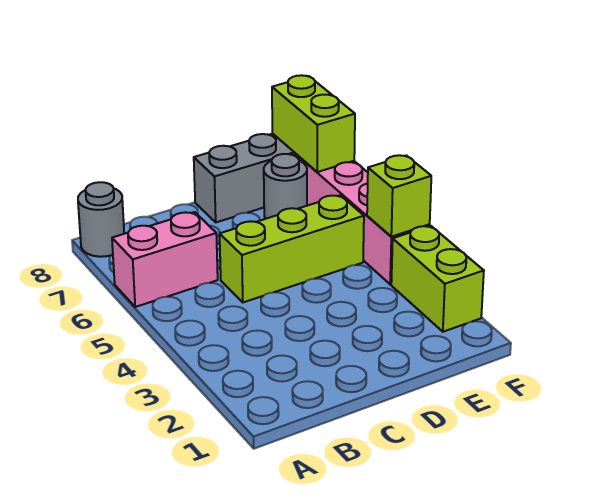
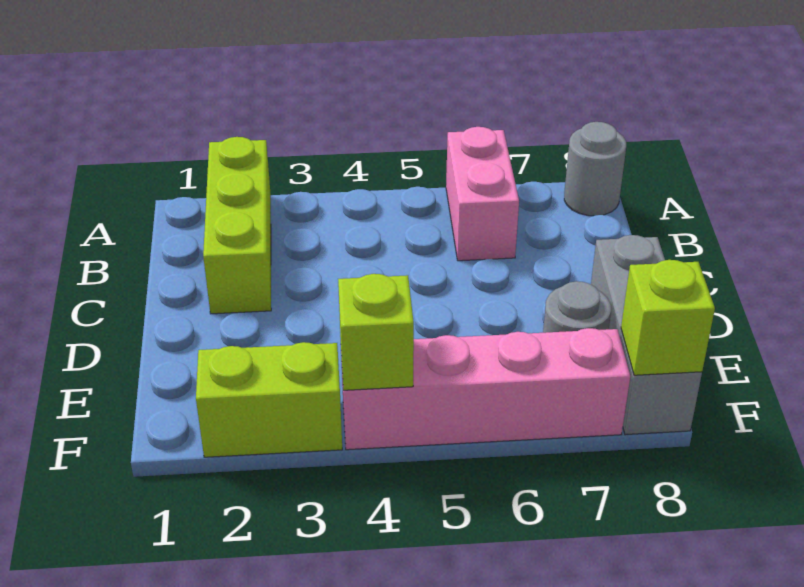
lime brick C5:E5 level 1 -> lime brick A2:C2 level 1
lime brick F7:F8 level 2 -> lime brick F8 level 2

